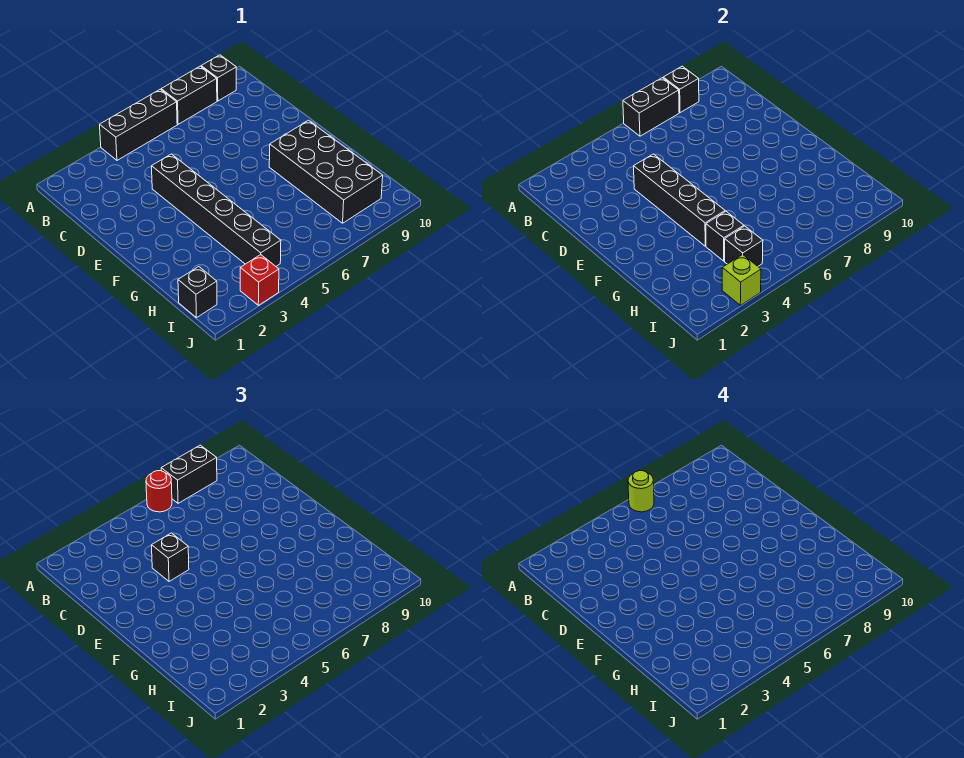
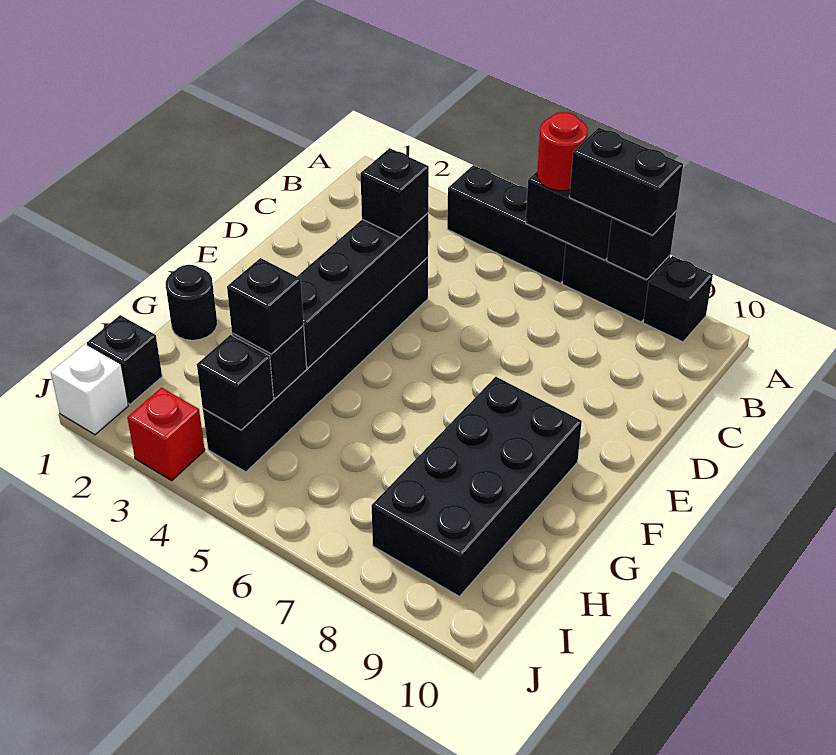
lime round brick A6 level 4 -> none
none -> black round brick G1 level 1
none -> black brick H4 level 3
none -> white brick J1 level 1
lime brick J3 level 2 -> none

